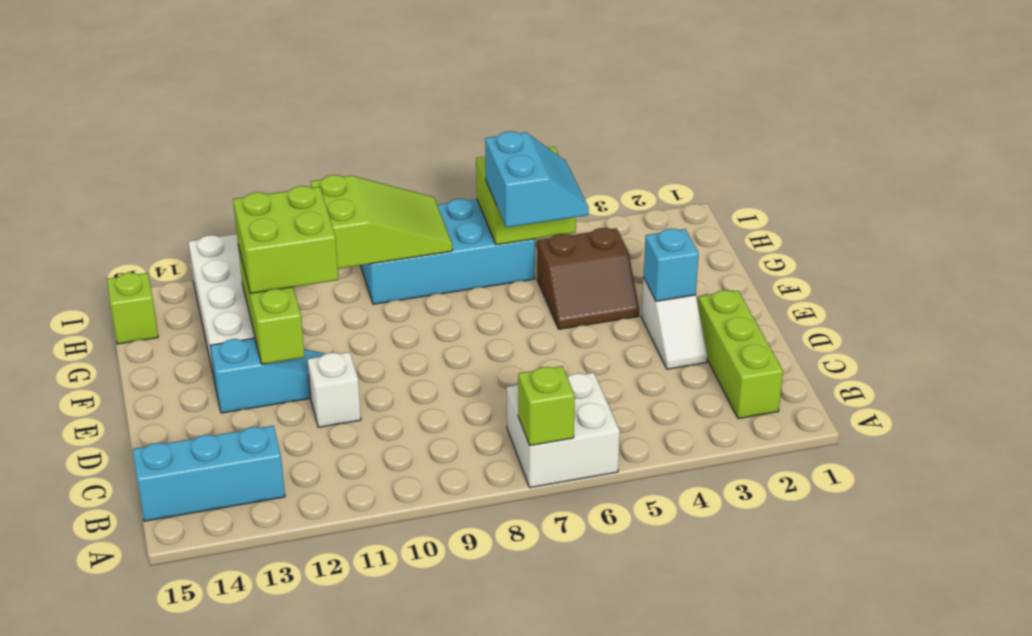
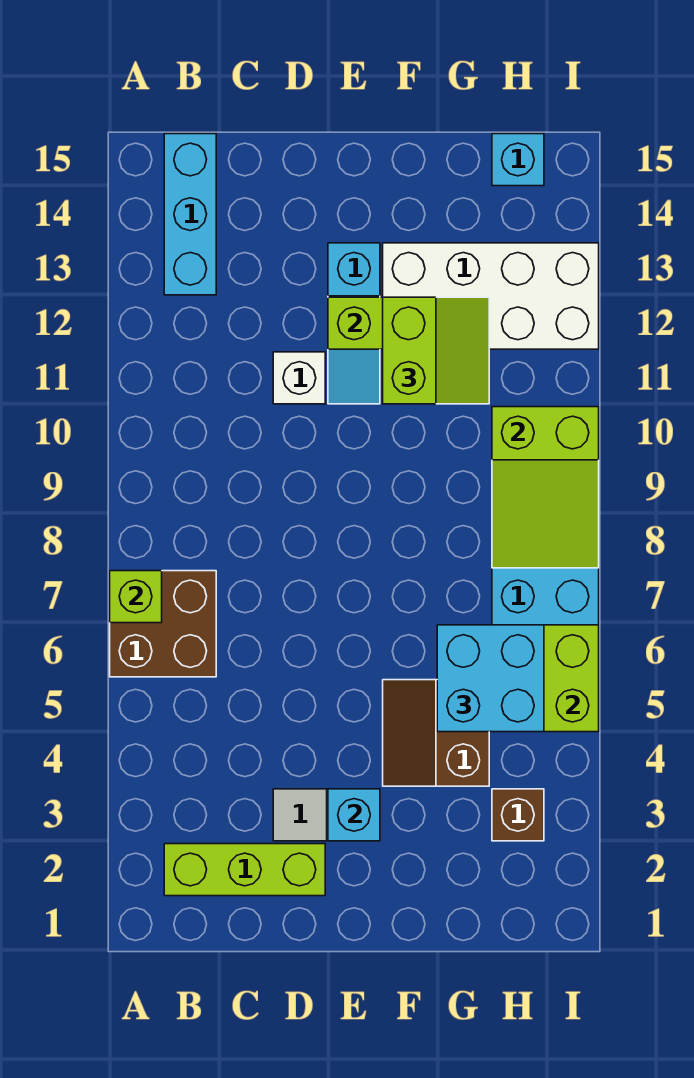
white brick A6:B7 level 1 -> brown brick A6:B7 level 1
lime brick F11:G12 level 3 -> lime slope F11:G12 level 3 top F
cyan slope G5:H6 level 3 top 6 -> cyan brick G5:H6 level 3
none -> brown brick H3 level 1
lime brick H15 level 1 -> cyan brick H15 level 1

